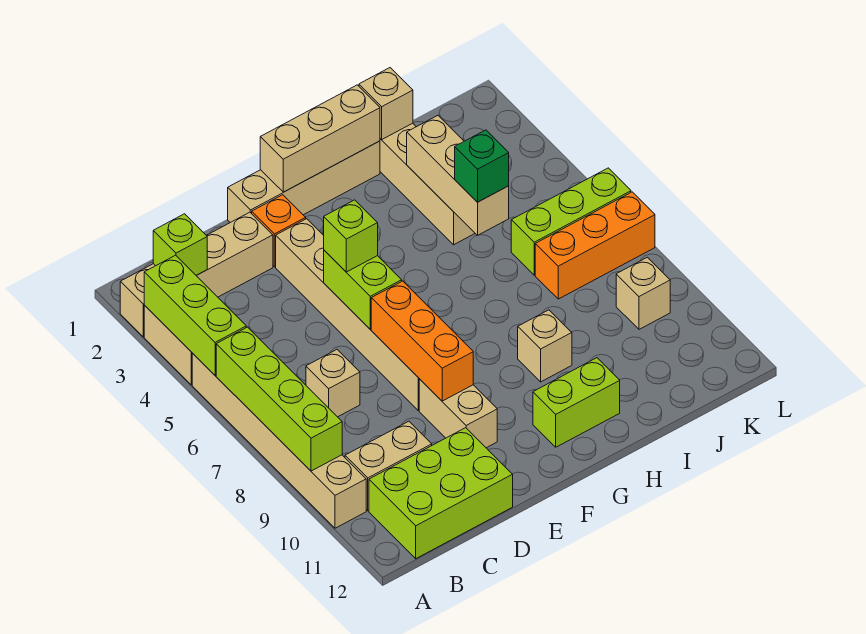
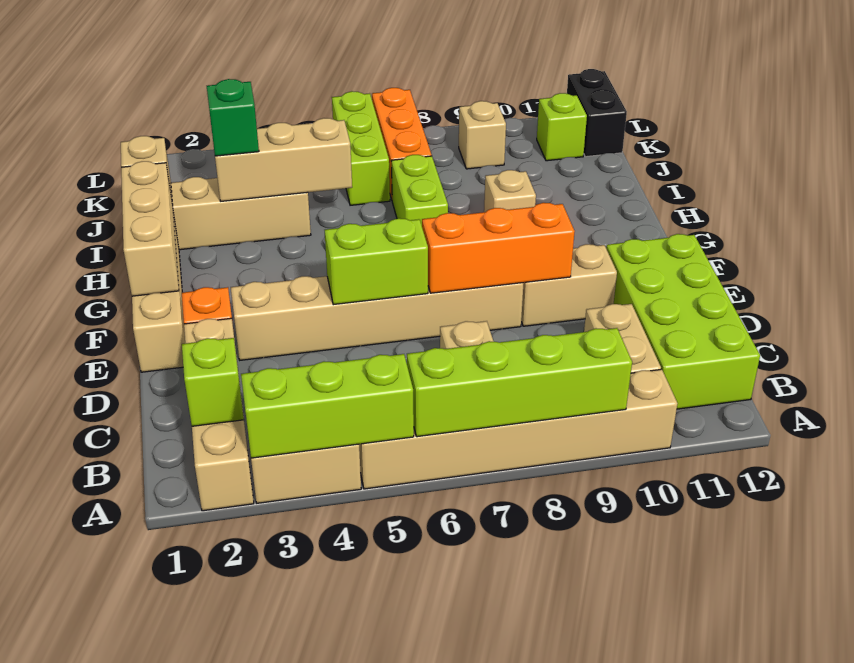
lime brick B11:D12 level 1 -> lime brick B11:E12 level 1
lime brick E5 level 3 -> lime brick K11 level 1
lime brick G11:H11 level 1 -> lime brick H7:I7 level 1
green brick I5 level 3 -> green brick I3 level 3
none -> black brick K12:L12 level 1

